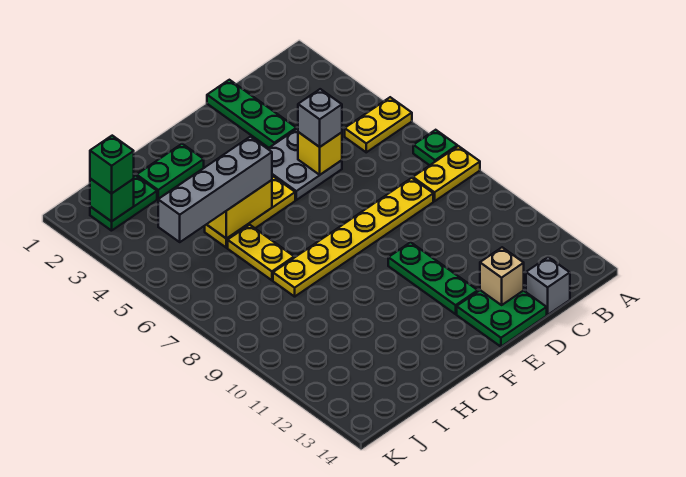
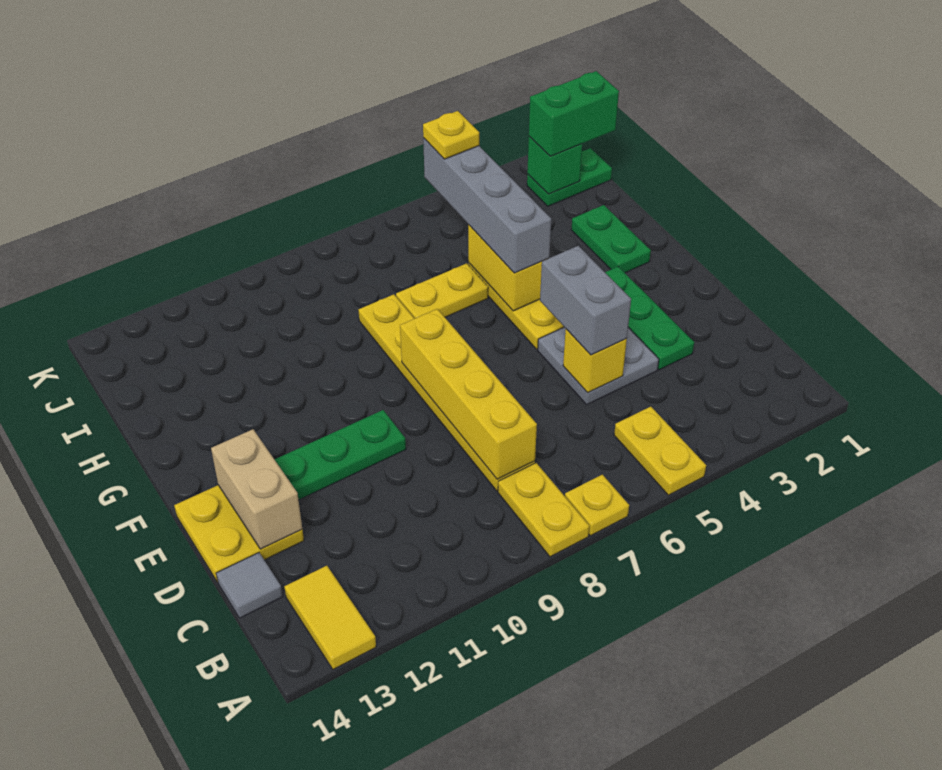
green plate A7 level 1 -> yellow plate A7 level 1
none -> yellow tile A13:B13 level 1
none -> yellow brick C8:F8 level 2
grey brick C14 level 1 -> grey tile C14 level 1
green plate D1:D3 level 1 -> green plate D3:F3 level 1
grey brick D5 level 3 -> grey brick D5:E5 level 3
green plate D13:E14 level 1 -> yellow plate D13:E14 level 1
tan brick D13 level 2 -> tan brick D13:E13 level 2
green plate I2:J2 level 1 -> green plate J1:J2 level 1
green brick J2 level 3 -> green brick J1:J2 level 3
none -> yellow plate J5 level 4

